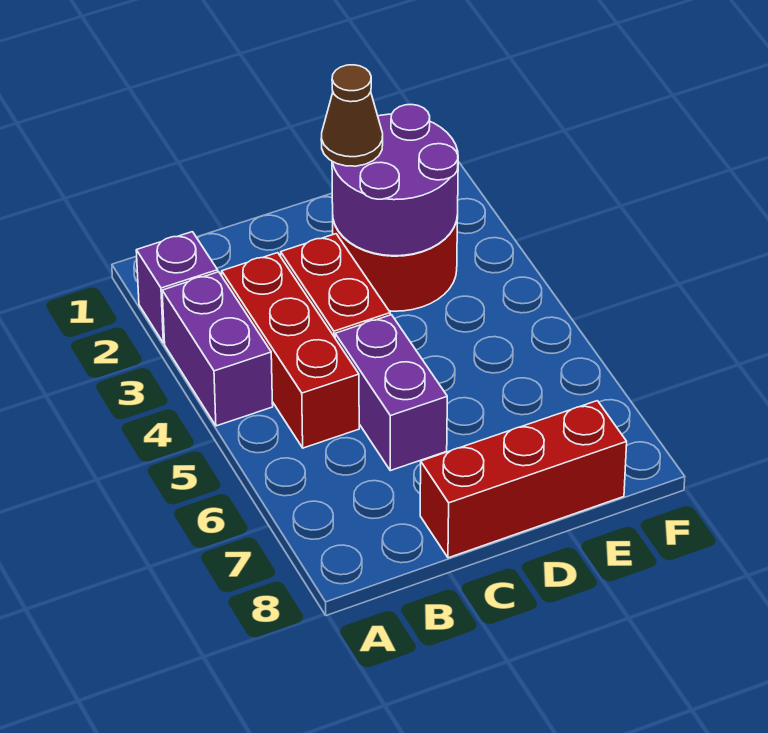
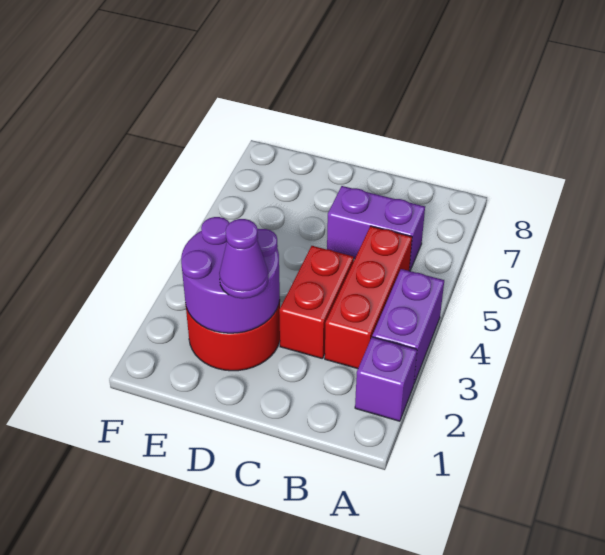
purple brick C5:C6 level 1 -> purple brick B6:C6 level 1
red brick C8:E8 level 1 -> none
brown cone D2 level 3 -> purple cone D2 level 3

